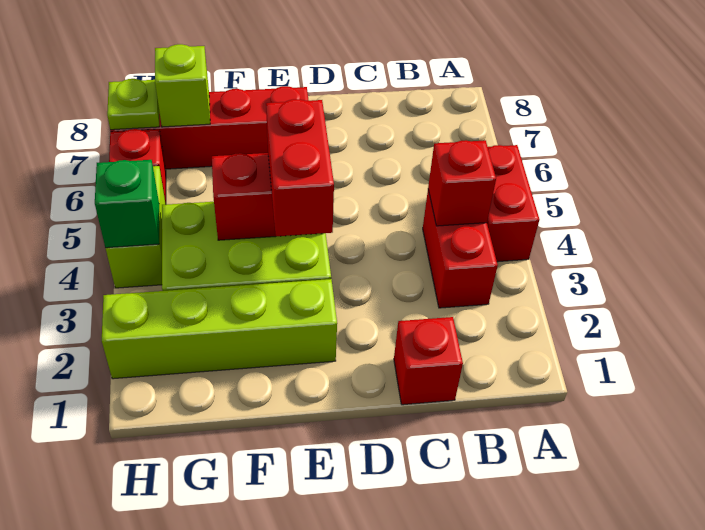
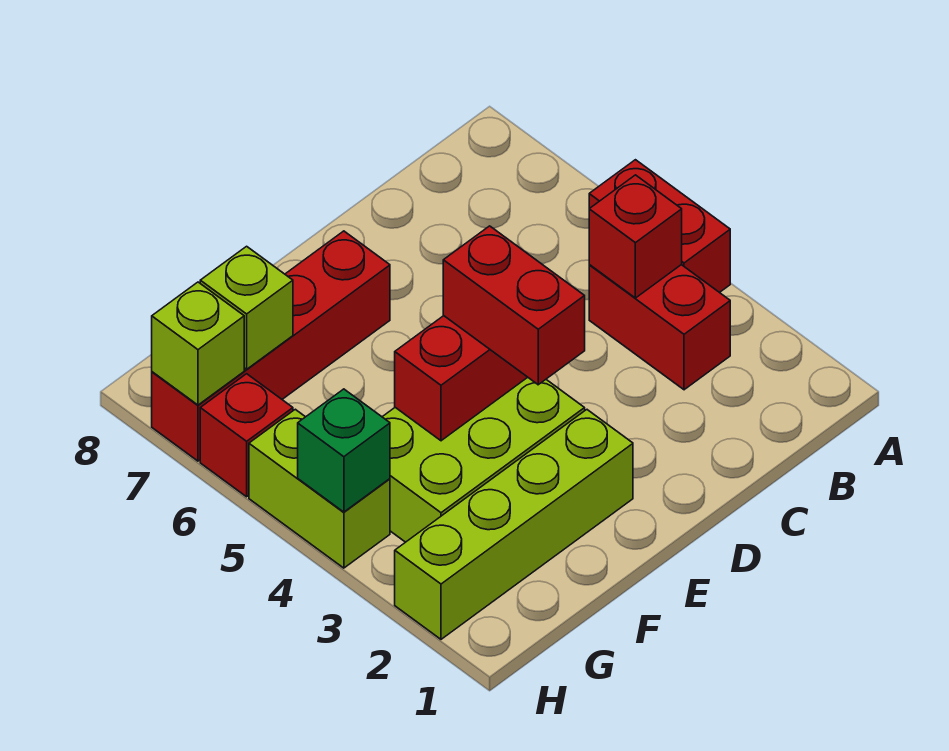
red brick C1 level 1 -> none
lime plate H7 level 2 -> lime brick H7 level 2

